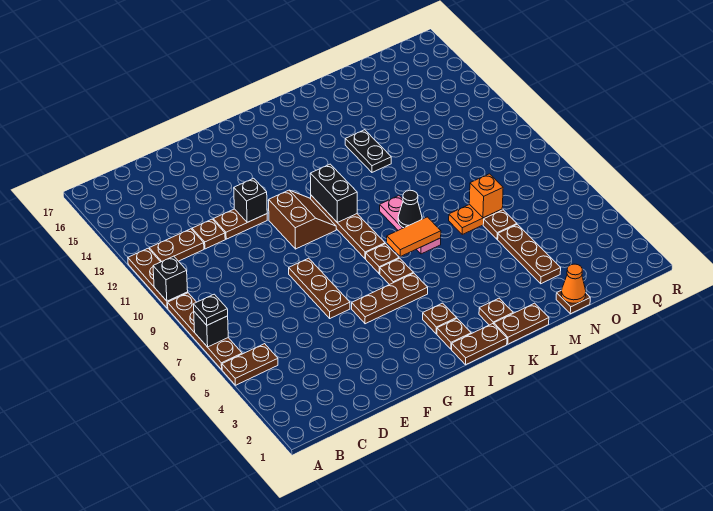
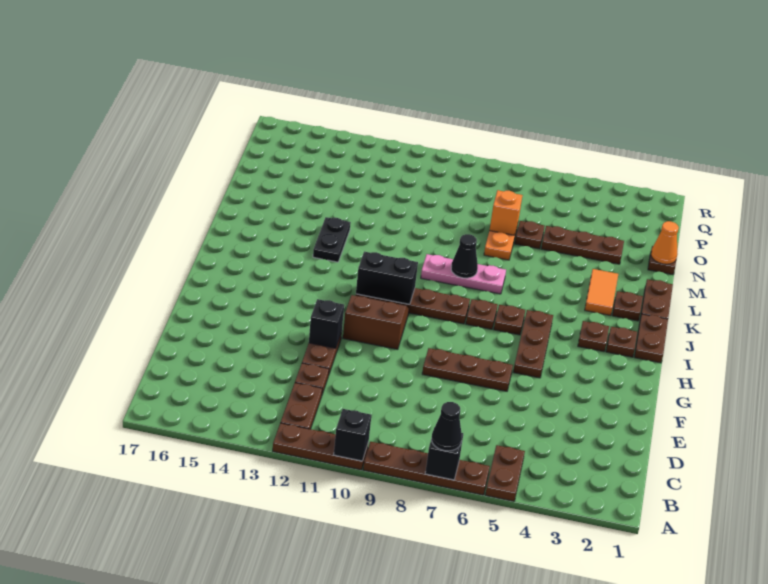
black plate A7 level 3 -> black cone A7 level 3
orange tile J7:K7 level 2 -> orange tile K3:L3 level 1
black plate L12:L13 level 1 -> black plate K13:L13 level 1

